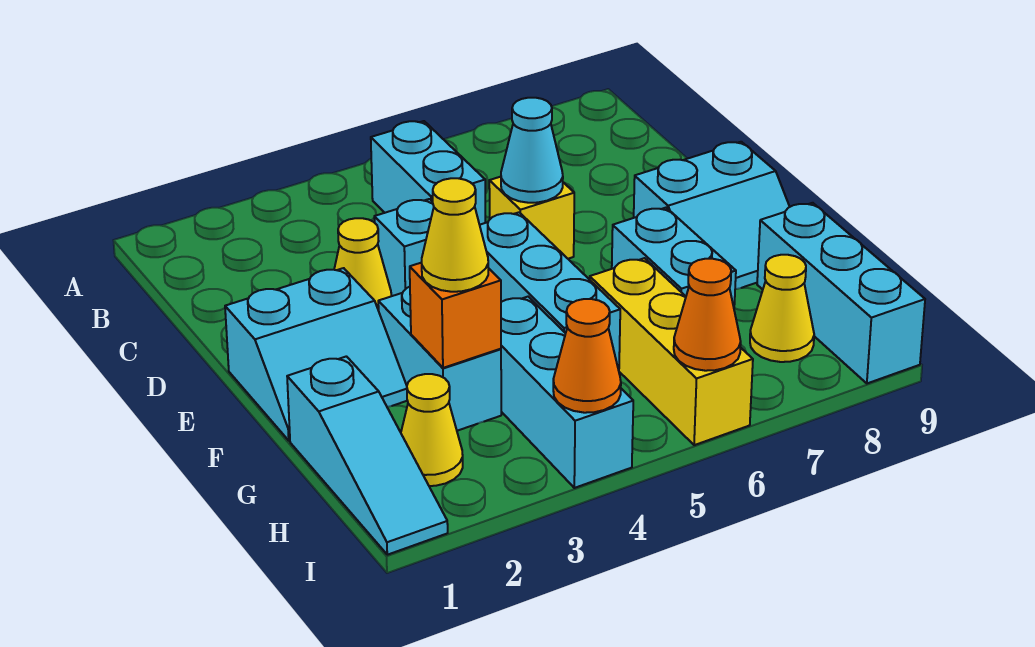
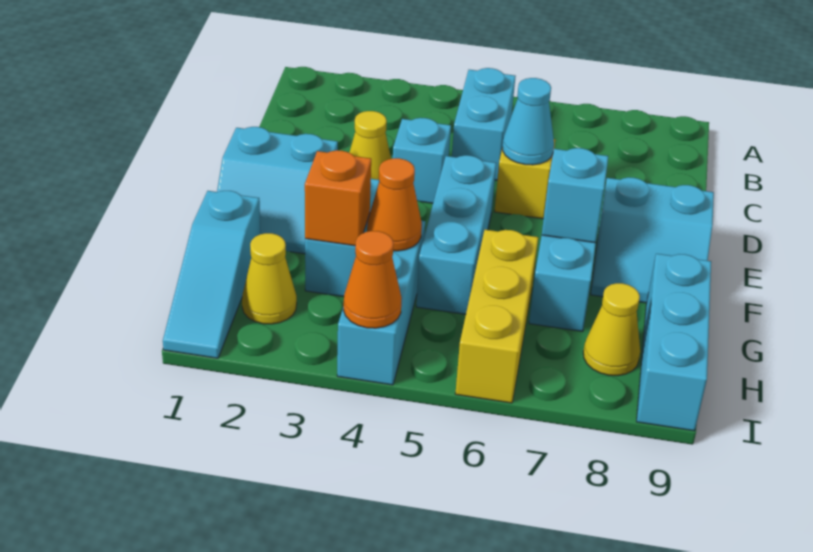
none -> cyan brick F7 level 2
yellow cone G3 level 3 -> none
orange cone I6 level 2 -> orange cone G4 level 2

